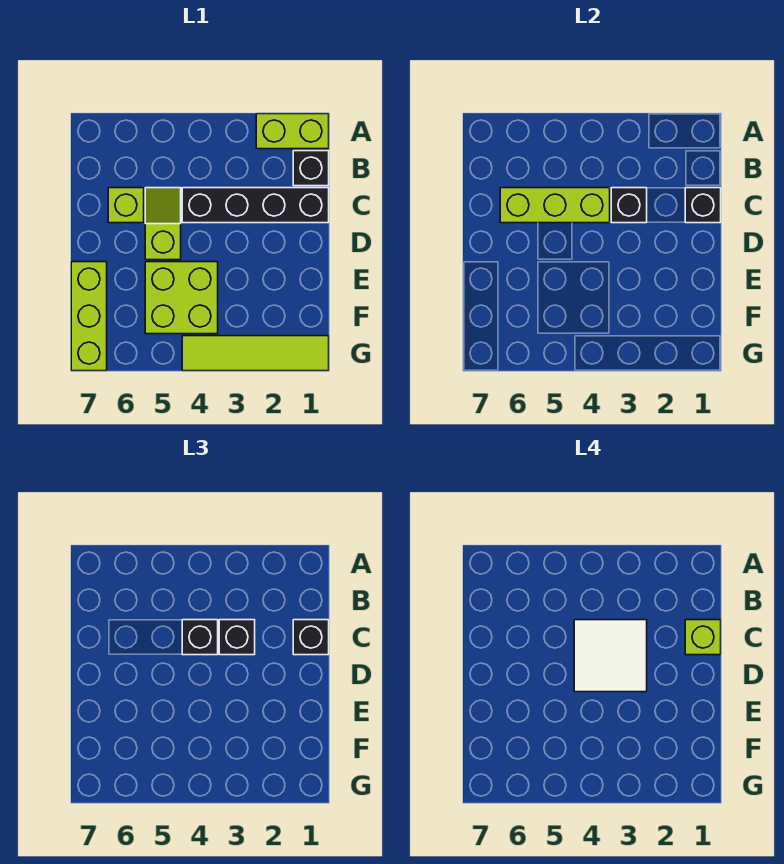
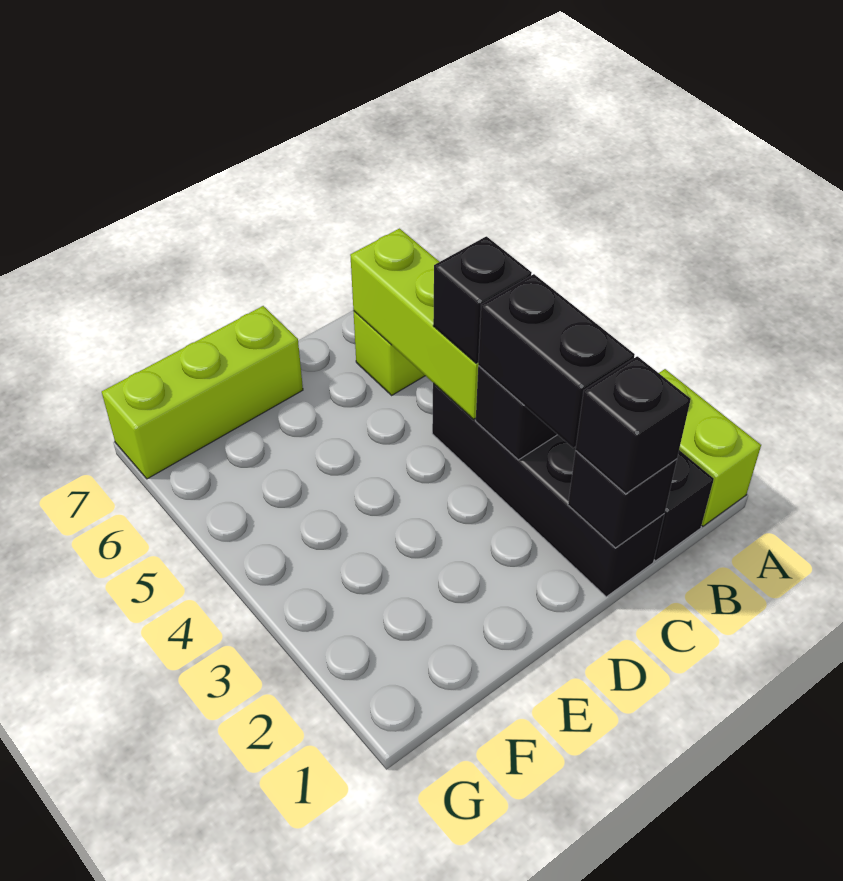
lime brick C1 level 4 -> none
black brick C3 level 3 -> black brick C2:C3 level 3
white tile C3:D4 level 4 -> none
lime slope C5:D5 level 1 top D -> none
lime brick E4:F5 level 1 -> none
lime tile G1:G4 level 1 -> none

